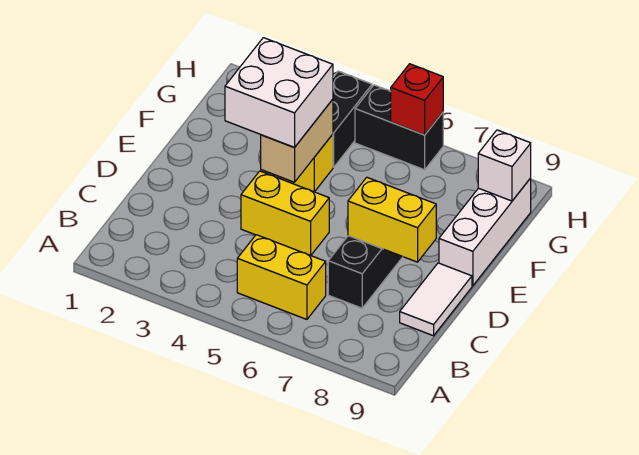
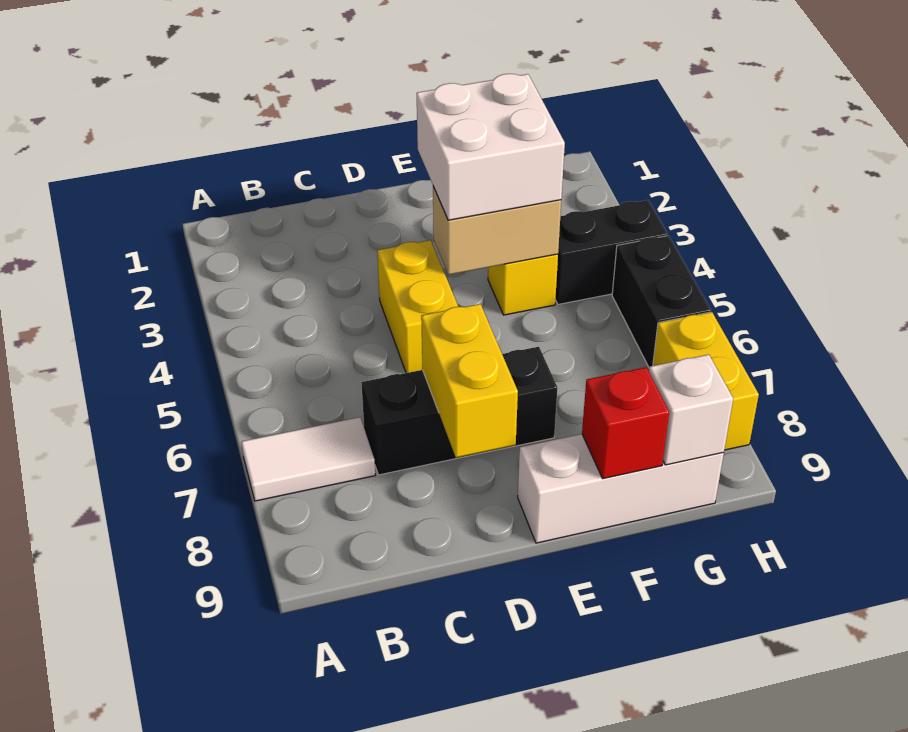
yellow brick B5:B6 level 1 -> yellow brick H7:H8 level 1
white tile C9:D9 level 1 -> white tile A7:B7 level 1
red brick H6 level 2 -> red brick F9 level 2

